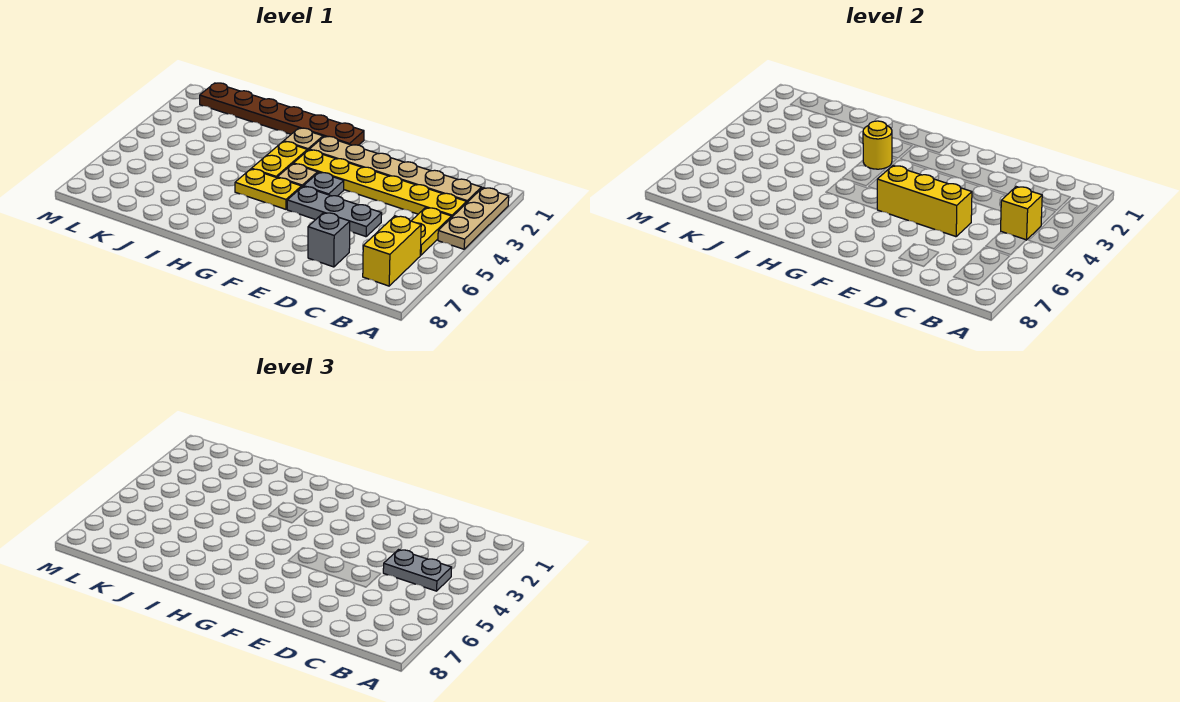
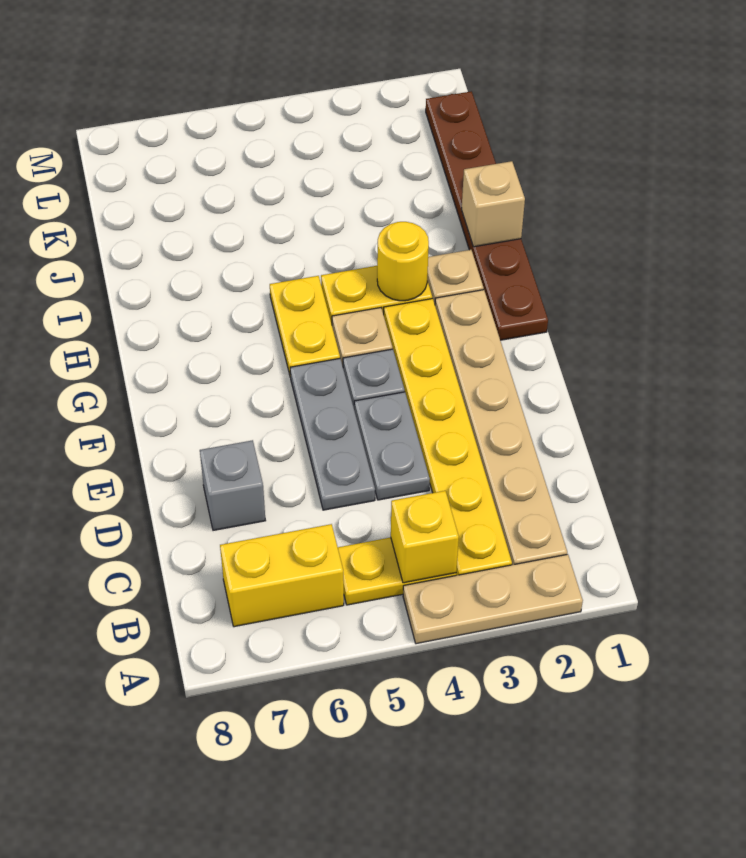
grey plate B4:C4 level 3 -> grey plate D4:E4 level 1
yellow brick D5:F5 level 2 -> none
none -> tan brick I1 level 2

